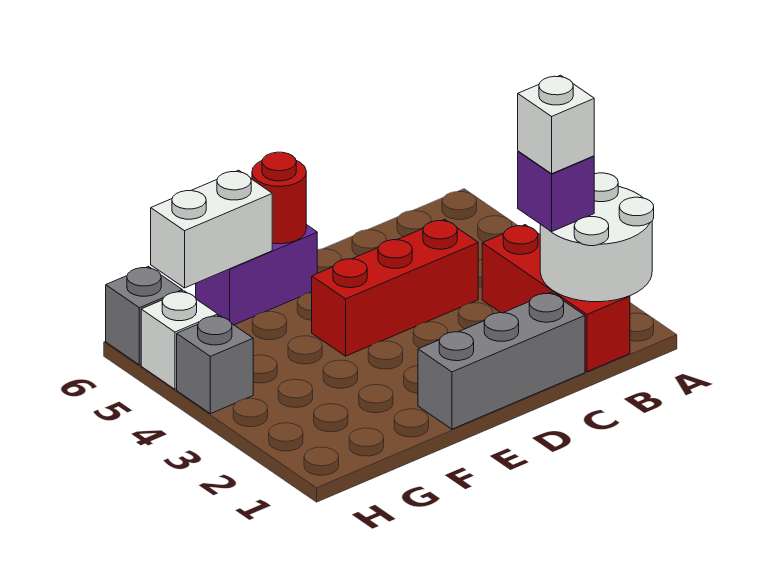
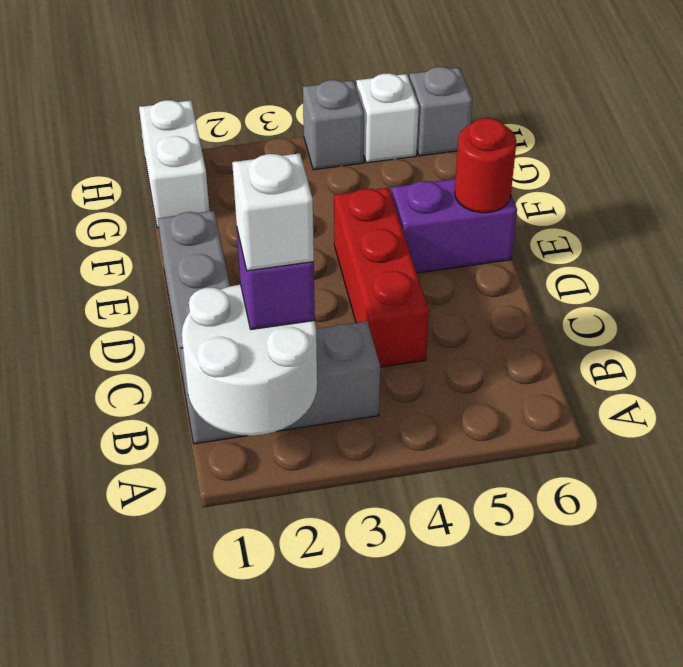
red brick B1:B3 level 1 -> grey brick B1:B3 level 1
purple brick E6:F6 level 1 -> purple brick E5:E6 level 1
white brick F6:G6 level 2 -> white brick G1:H1 level 1

